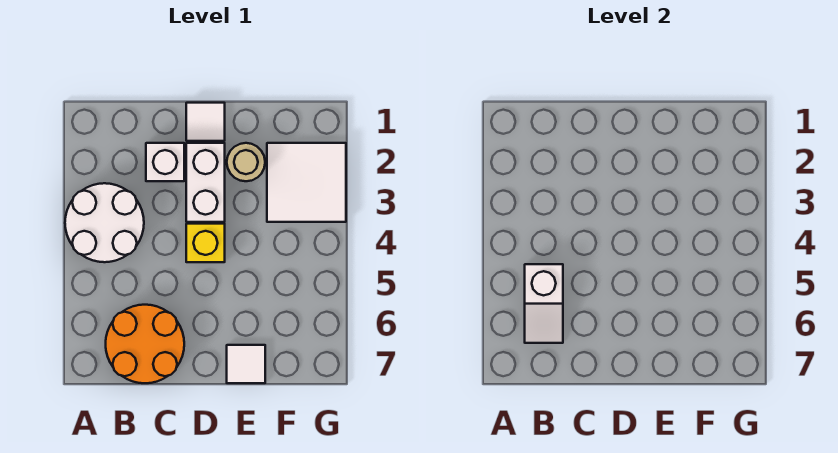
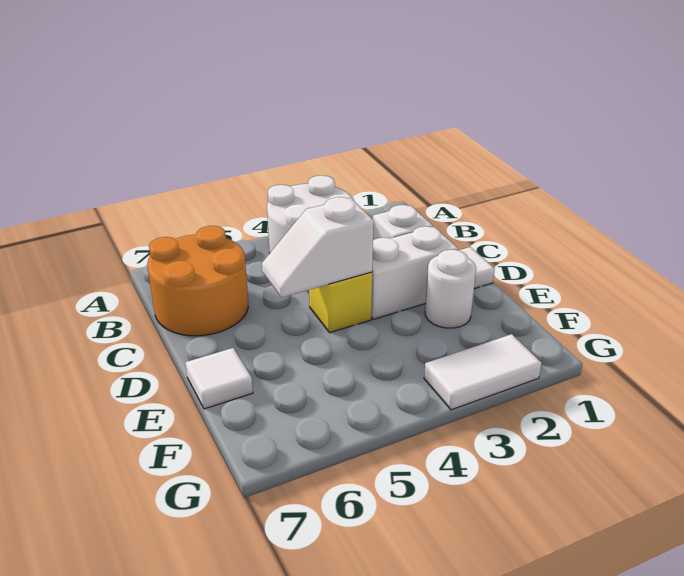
white slope B5:B6 level 2 top 5 -> white slope D4:D5 level 2 top 4
tan round brick E2 level 1 -> white round brick E2 level 1
white tile F2:G3 level 1 -> white tile G2:G3 level 1

